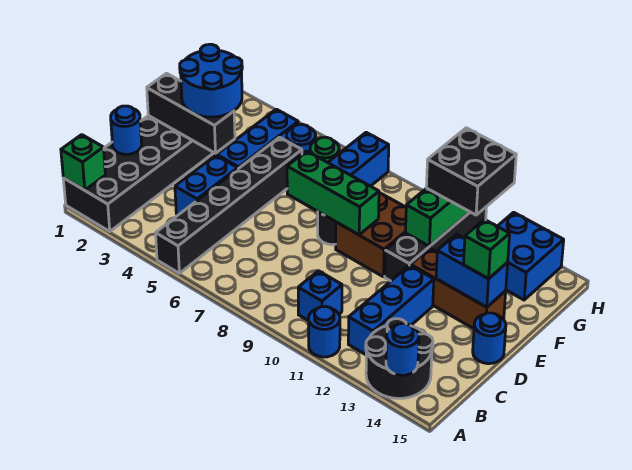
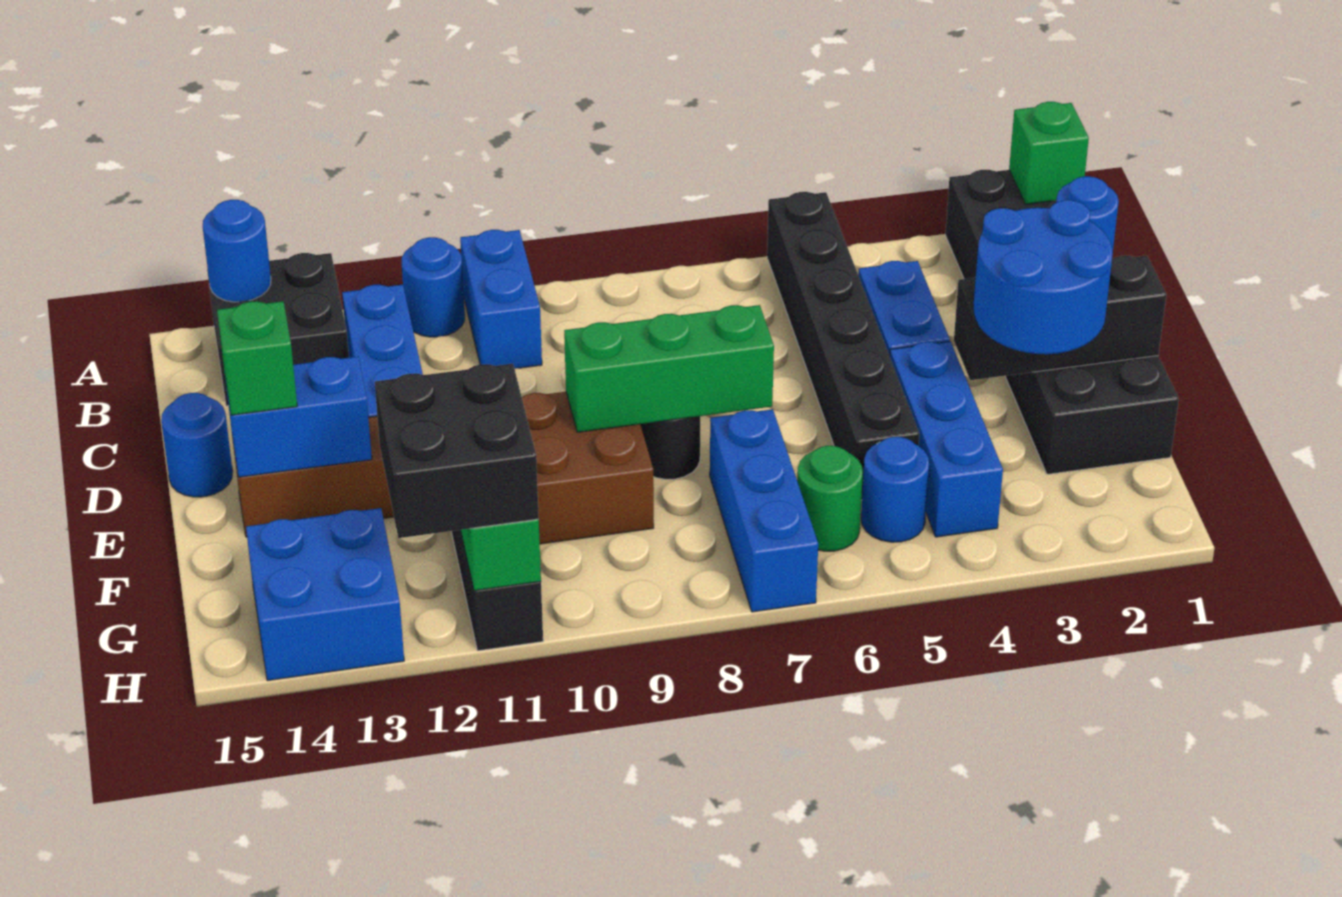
black round brick A13:B14 level 1 -> black brick A13:B14 level 1
blue brick B10 level 1 -> blue brick A10:B10 level 1

